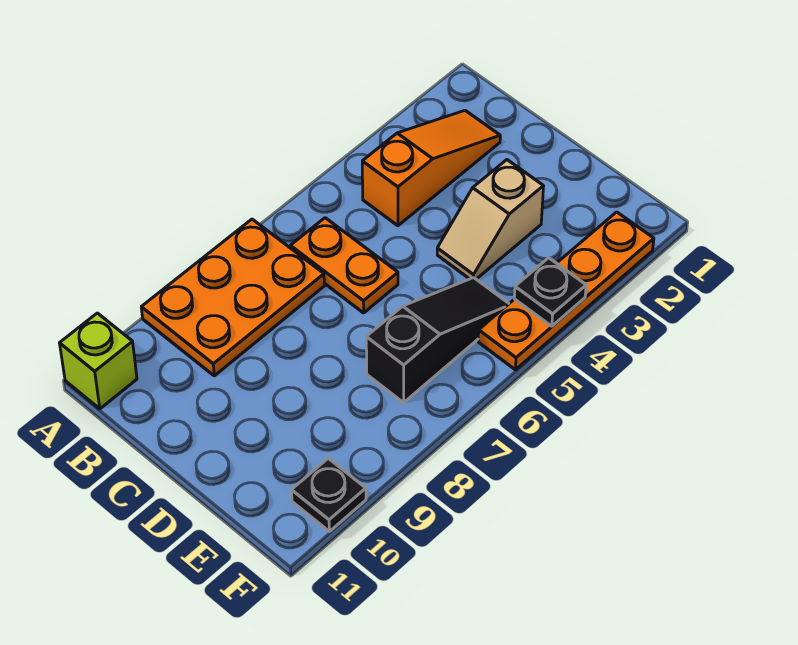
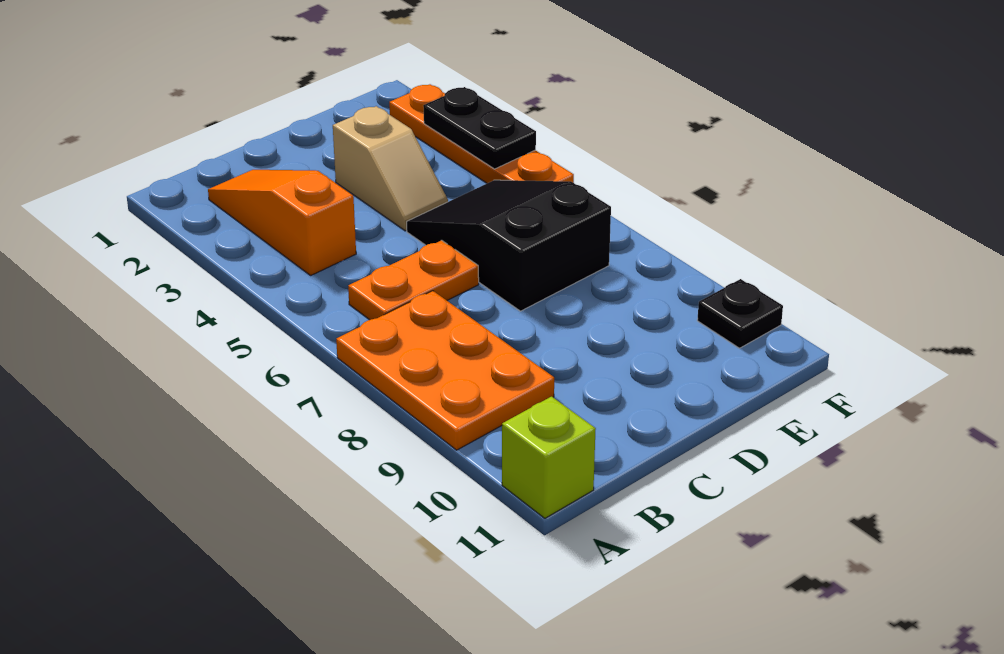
black slope E5:E7 level 1 top 7 -> black slope D5:E7 level 1 top 7
black plate F4 level 2 -> black plate F3:F4 level 2

